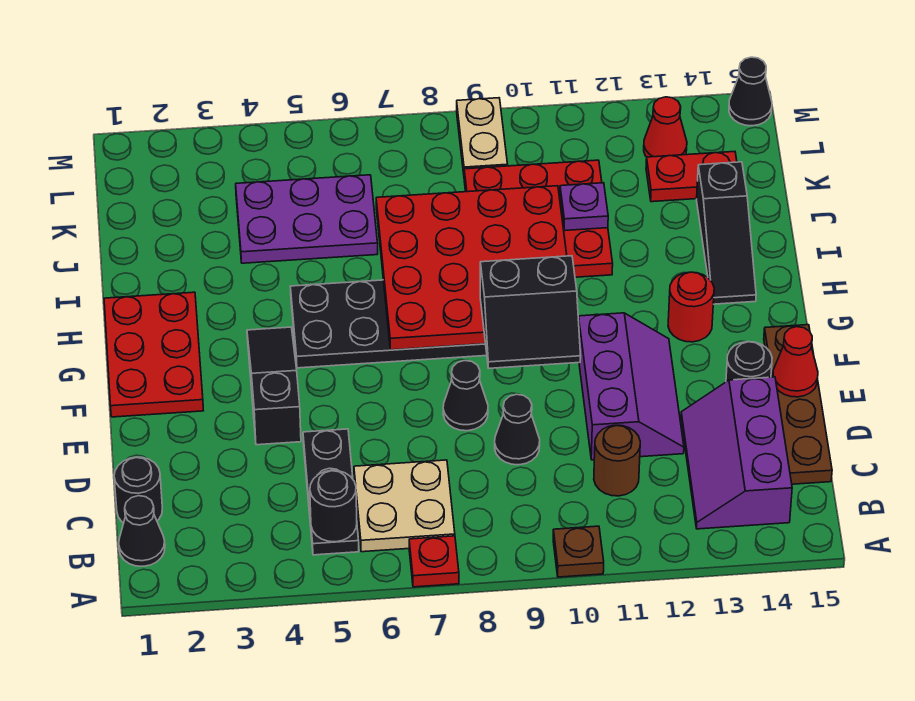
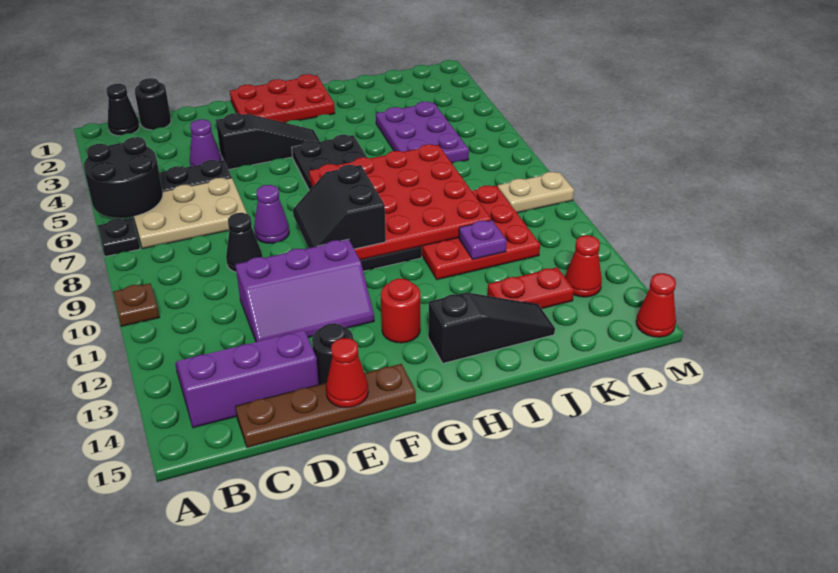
red plate A7 level 1 -> black plate A7 level 1
black round brick B5 level 2 -> black round brick A5:B6 level 2
tan plate B6:C7 level 1 -> tan plate B6:D7 level 1
brown round brick C11 level 1 -> none
none -> purple cone D4 level 1
black cone E8 level 1 -> purple cone E8 level 1
black slope H14:J14 level 1 top J -> black slope H14:J14 level 1 top H
red plate K13:K14 level 1 -> red plate J13:K13 level 1
black cone M15 level 1 -> red cone M15 level 1

